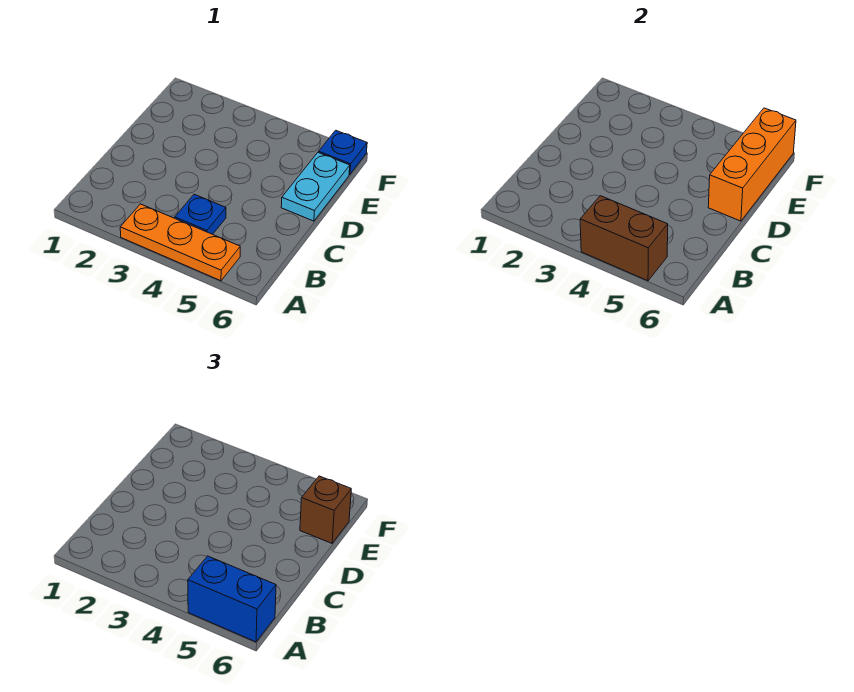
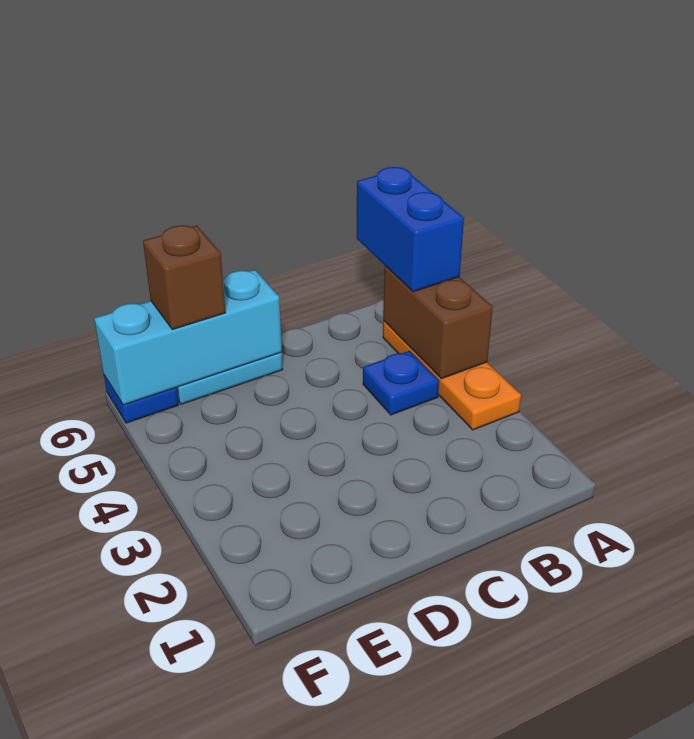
orange brick D6:F6 level 2 -> cyan brick D6:F6 level 2

